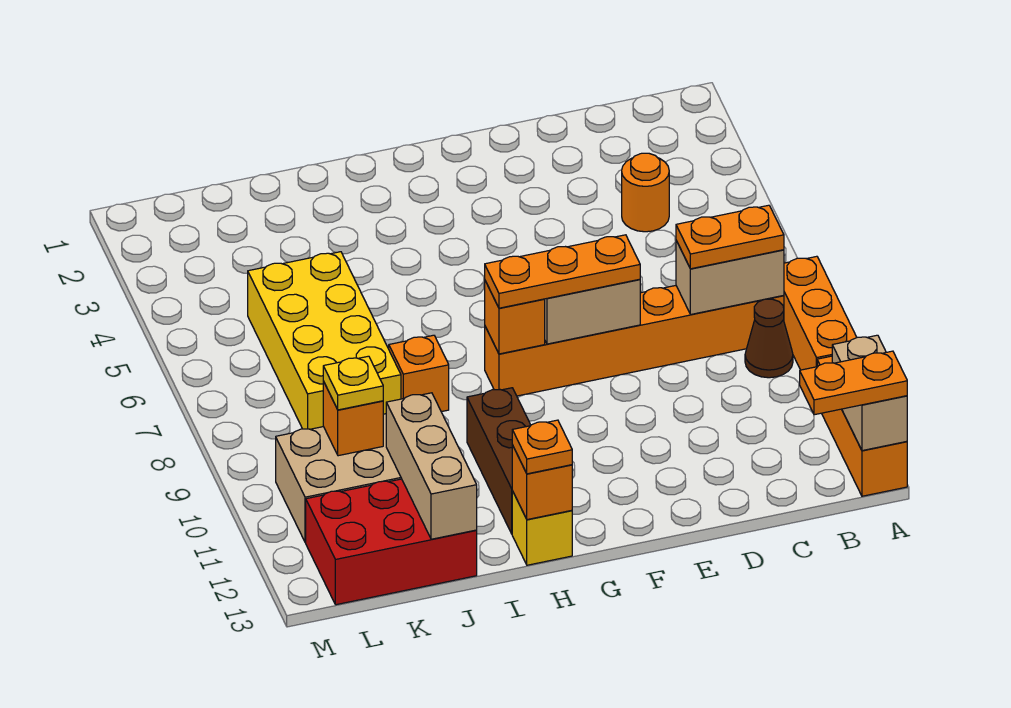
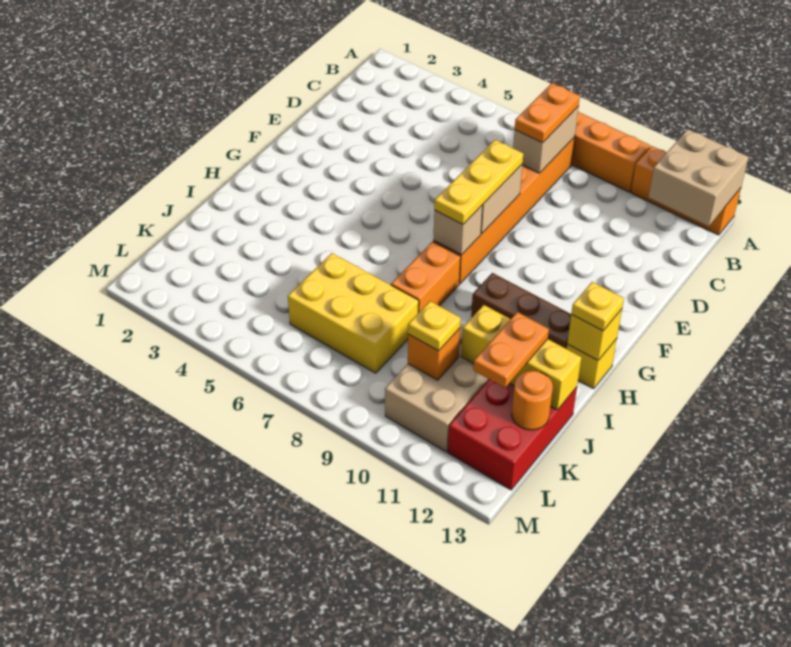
tan brick A12:A13 level 2 -> tan brick A12:B13 level 2
orange plate A13:B13 level 3 -> orange plate J12:K12 level 3
brown cone B9 level 1 -> none
orange round brick C4 level 1 -> orange round brick K13 level 2
orange plate E8:G8 level 3 -> yellow plate E8:G8 level 3
orange brick G8 level 2 -> tan brick G8 level 2
orange brick H13 level 2 -> yellow brick H13 level 2
orange plate H13 level 3 -> yellow plate H13 level 3
orange brick I8 level 1 -> orange brick H8:I8 level 1
yellow brick J5:K8 level 1 -> yellow brick J6:K8 level 1
tan brick J11:J13 level 2 -> yellow brick J11:J13 level 2

